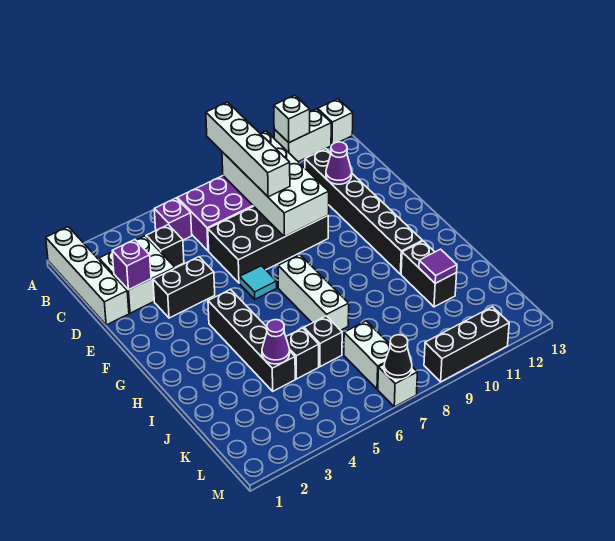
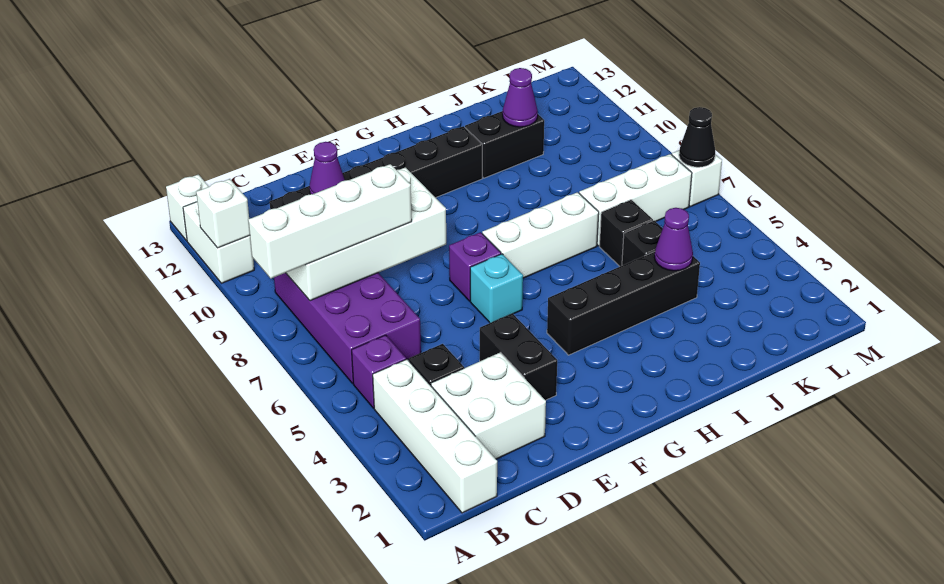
white brick A1:D1 level 1 -> white brick B1:B4 level 1
purple brick D2 level 2 -> purple brick F7 level 1
black brick D6:E9 level 1 -> none
cyan tile F6 level 1 -> cyan brick F6 level 1
purple tile J11 level 2 -> purple cone J11 level 2
white brick K7:L7 level 1 -> white brick J7:L7 level 1
black brick M9:M11 level 1 -> none

